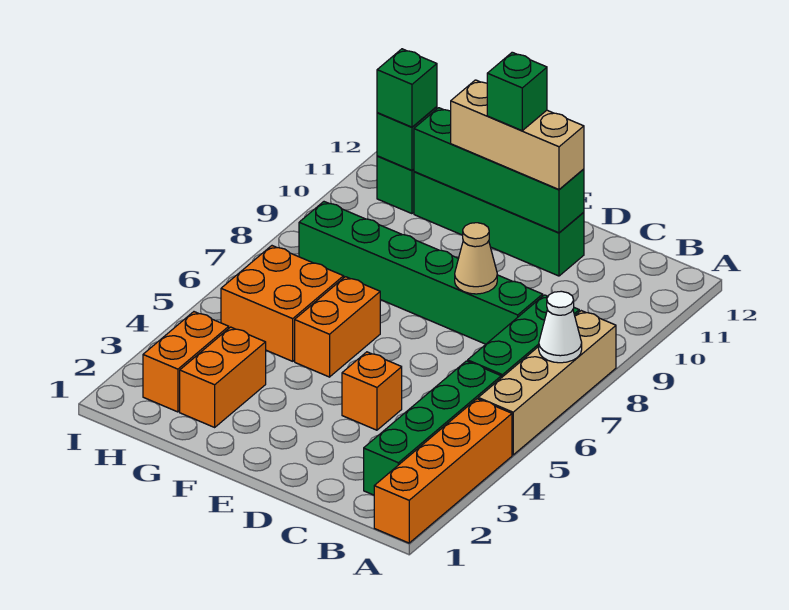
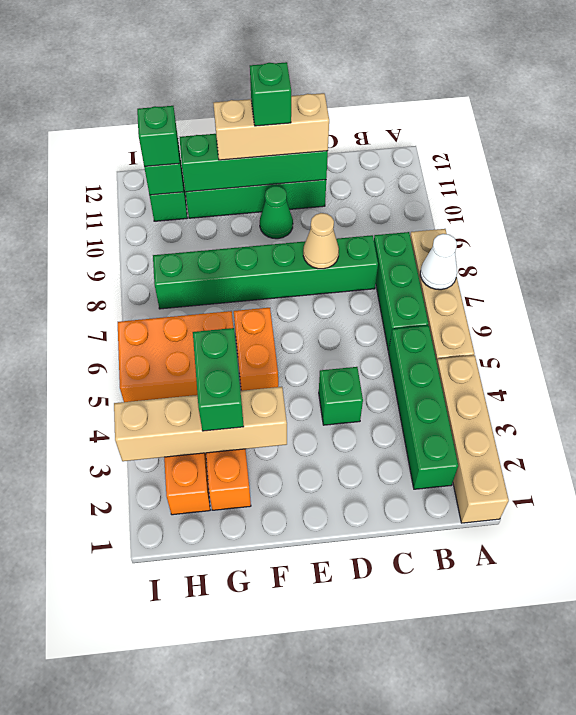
orange brick A1:A4 level 1 -> tan brick A1:A4 level 1
orange brick D4 level 1 -> green brick D4 level 1
none -> green cone E10 level 1
none -> tan brick F3:I3 level 2
none -> green brick G3:G4 level 3
orange brick G5:H6 level 1 -> orange brick G5:I6 level 1

